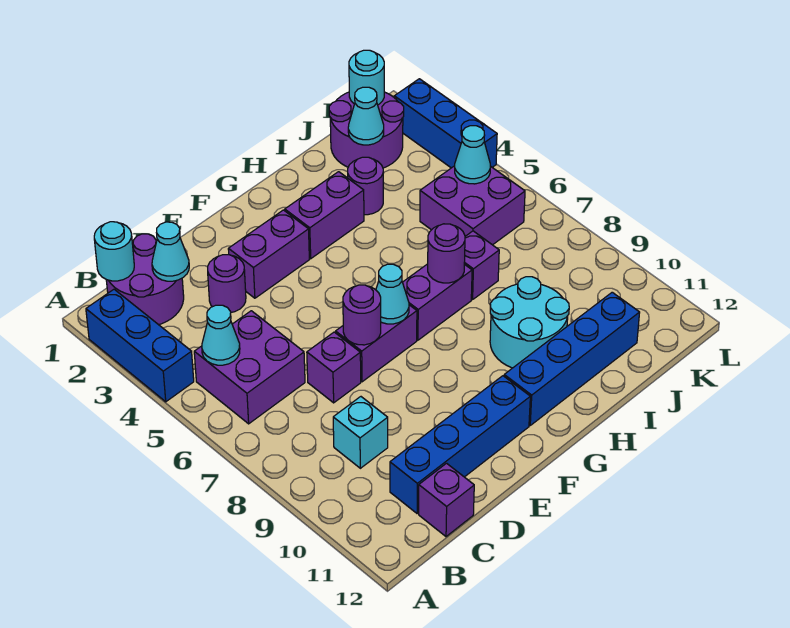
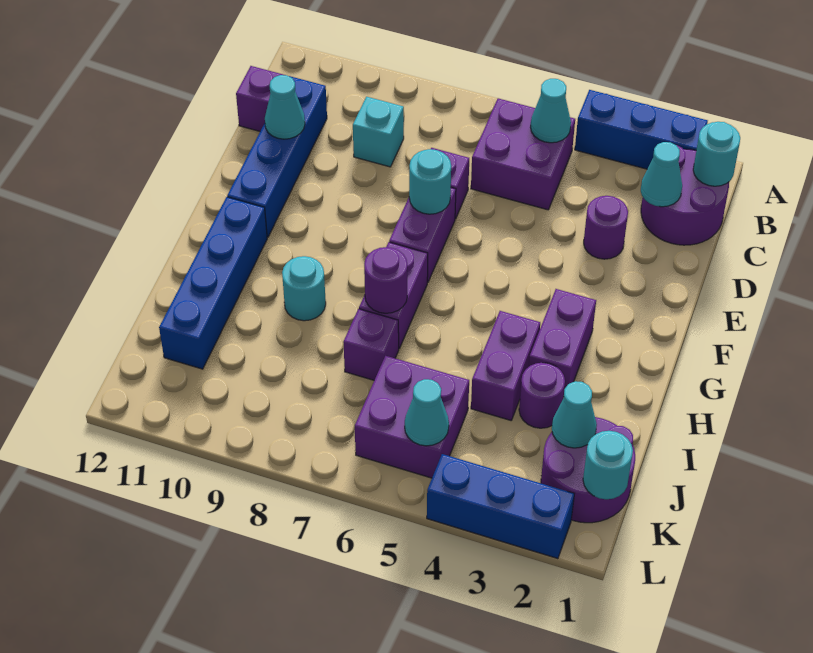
purple brick E3:F3 level 1 -> purple brick H4:I4 level 1
purple round brick E7 level 2 -> cyan round brick E7 level 2
cyan cone F7 level 2 -> cyan cone D11 level 2
cyan round brick H9:I10 level 1 -> cyan round brick H9 level 1

